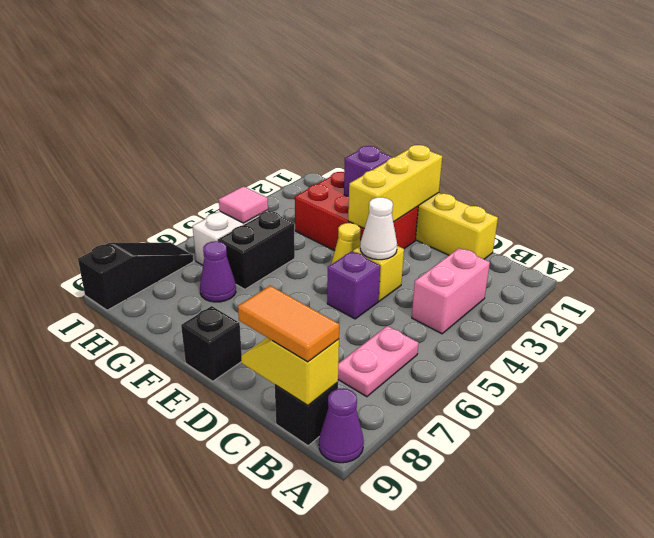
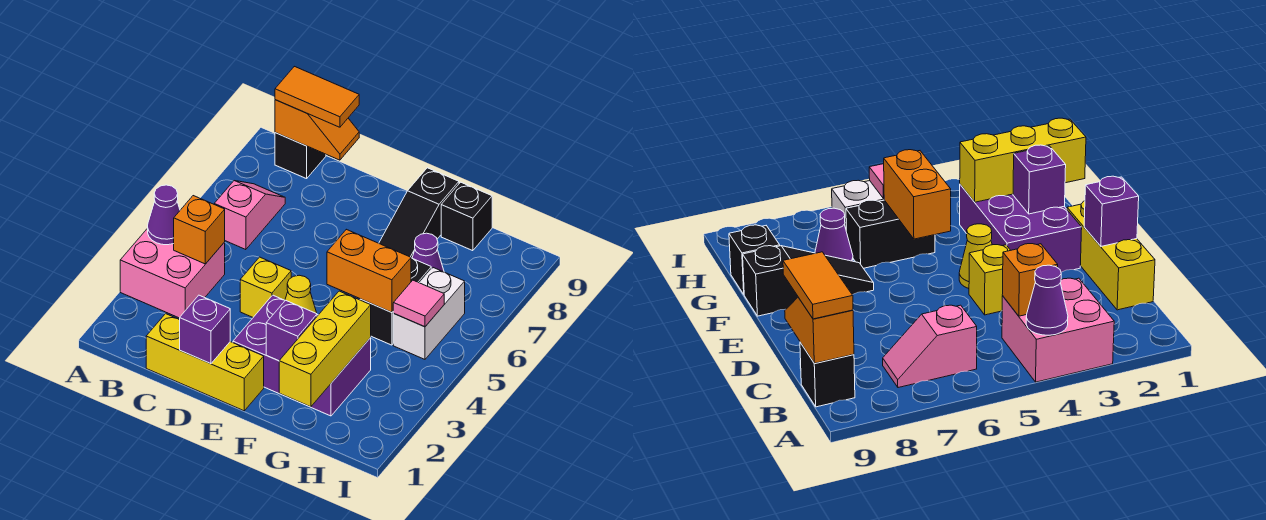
purple cone A9 level 1 -> purple cone A4 level 2
pink brick B3:B4 level 1 -> pink brick A3:B4 level 1
none -> orange brick B4 level 2
pink plate B6:B7 level 1 -> pink slope B6:B7 level 1 top 6
yellow slope B9:C9 level 2 top B -> orange slope B9:C9 level 2 top B
white cone D4 level 2 -> none
purple brick D5 level 1 -> purple brick D1 level 2
yellow brick E1:E3 level 2 -> yellow brick G1:G3 level 2
red brick E2:G3 level 1 -> purple brick E2:G3 level 1
black brick E9 level 1 -> black brick G9 level 1
none -> orange brick F5:G5 level 2
black slope I7:I9 level 1 top 9 -> black slope F7:F9 level 1 top 9

